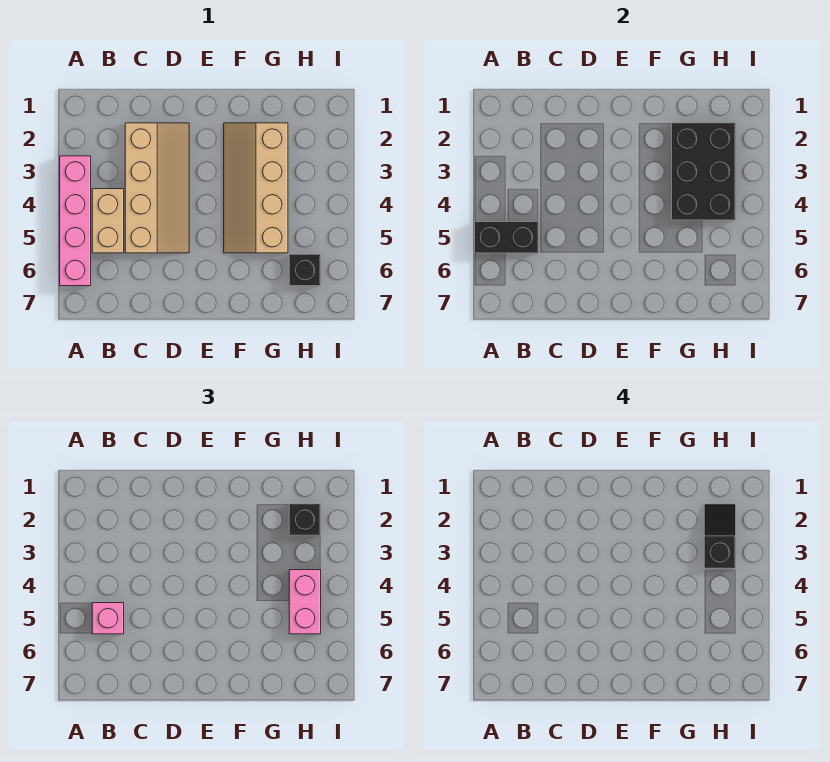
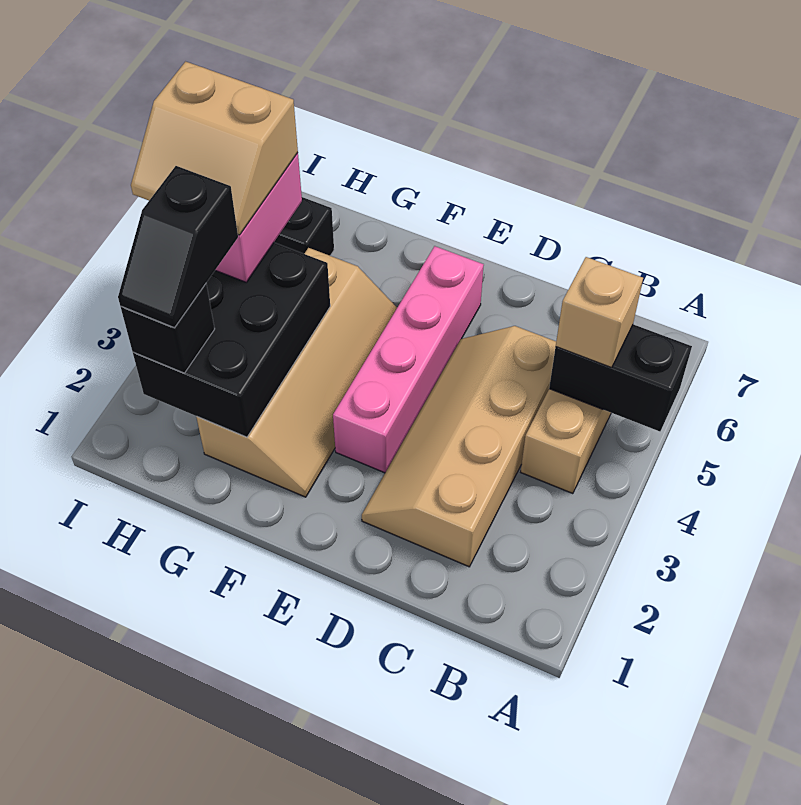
pink brick A3:A6 level 1 -> pink brick E3:E6 level 1
pink brick B5 level 3 -> tan brick B5 level 3
none -> tan slope H4:I5 level 4 top 5

